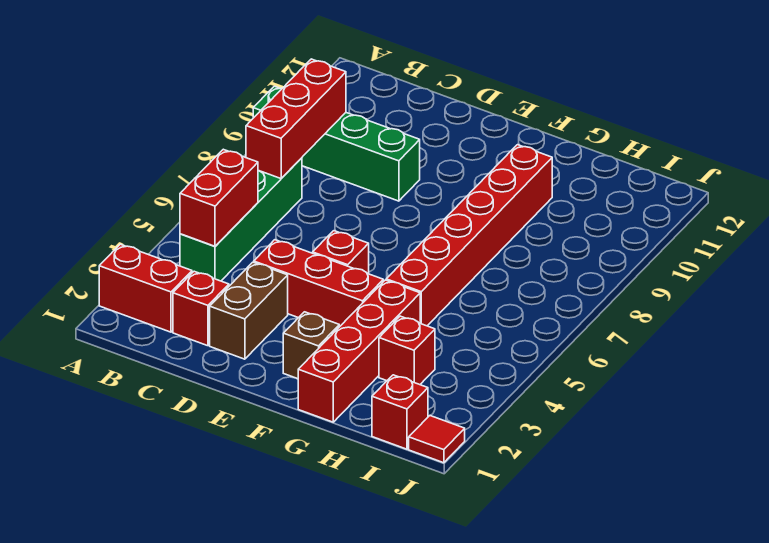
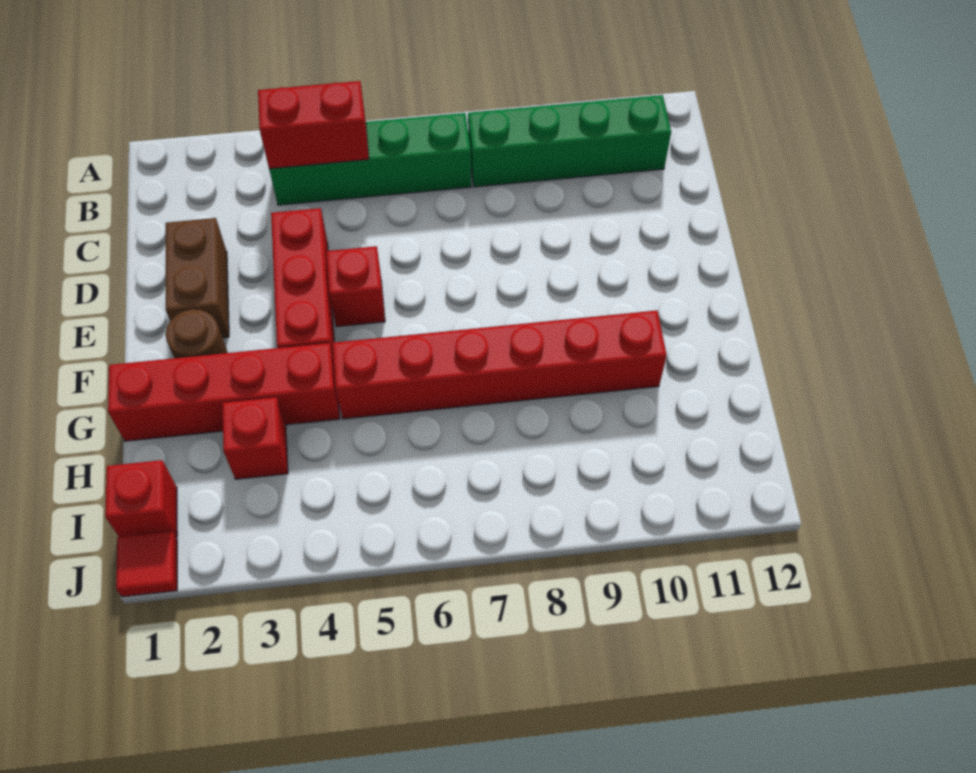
red brick A2:B2 level 1 -> none
green brick A9:D9 level 1 -> green brick B8:B11 level 1
red brick B7:B9 level 2 -> none
red brick C2 level 1 -> none
brown brick D2:D3 level 1 -> brown brick D2:E2 level 1
brown brick F2 level 1 -> brown round brick F2 level 1

